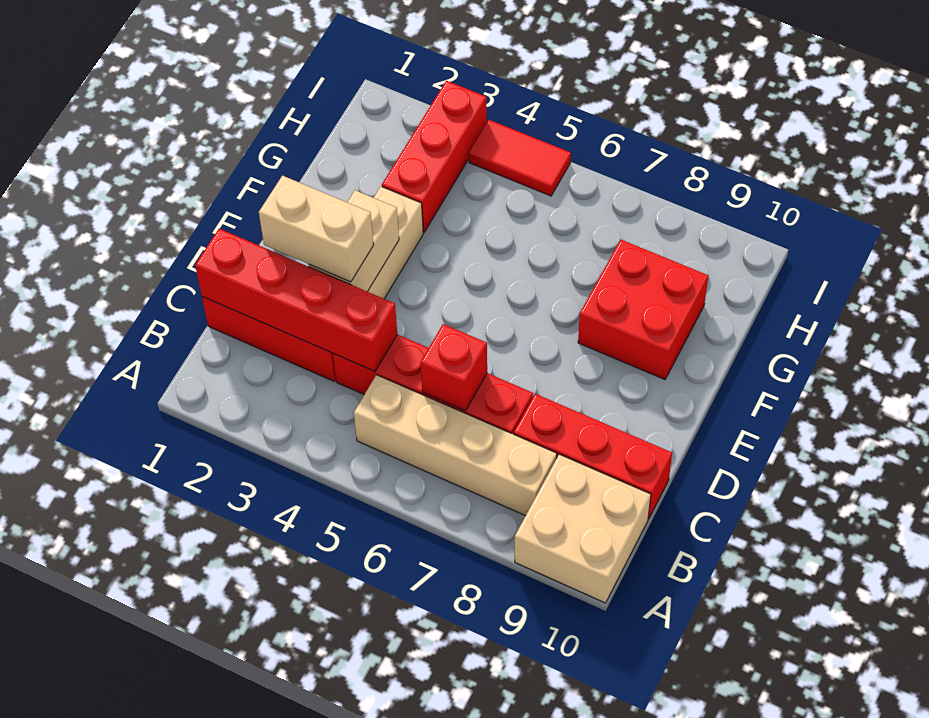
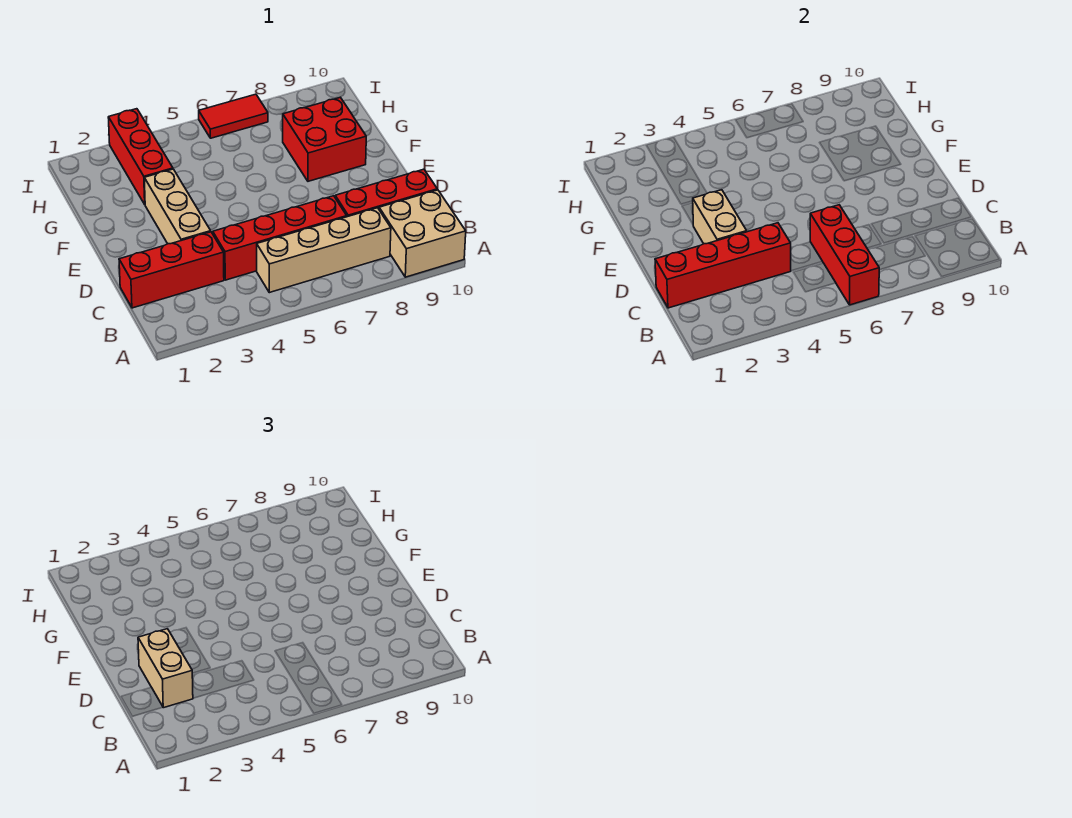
red brick C6 level 2 -> red brick A6:C6 level 2
tan brick D2:D3 level 3 -> tan brick C2:D2 level 3
red tile I4:I5 level 1 -> red tile I6:I7 level 1

